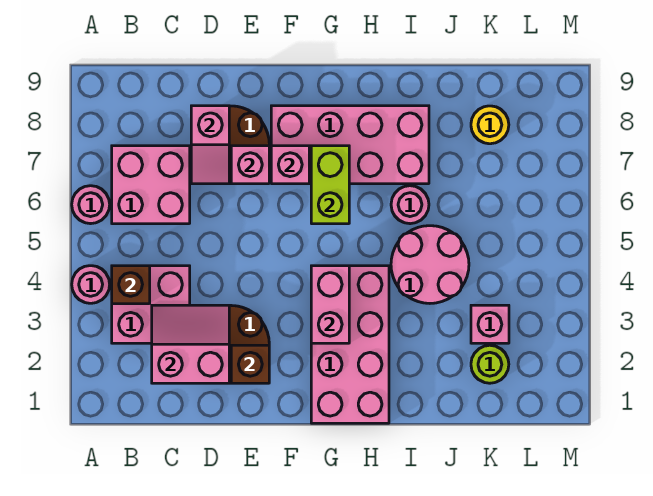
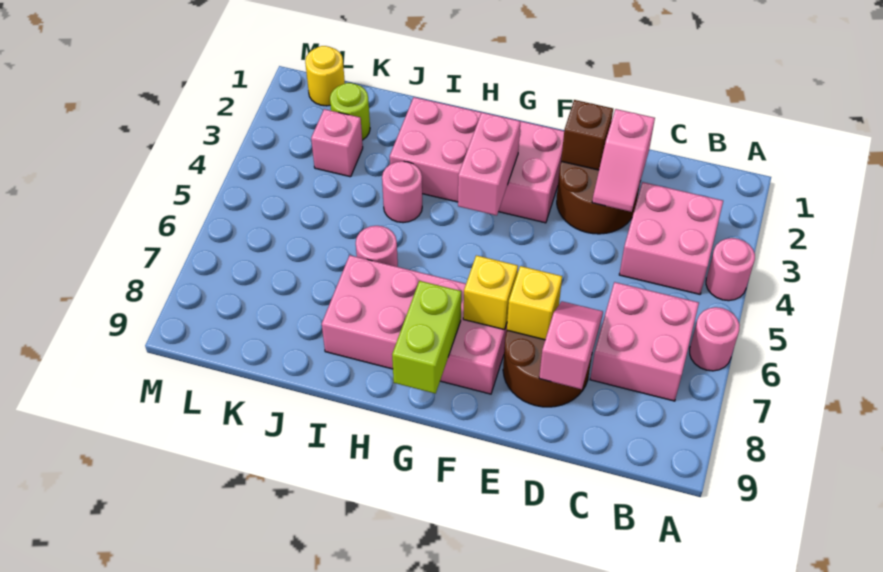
brown brick B4 level 2 -> none
pink slope C2:D3 level 2 top 2 -> pink slope D2:D3 level 2 top 2
pink brick E7 level 2 -> yellow brick E7 level 2
pink brick F7 level 2 -> yellow brick F7 level 2
pink brick G1:H4 level 1 -> pink brick F2:I3 level 1
lime brick G6:G7 level 2 -> lime brick G8:G9 level 2
pink round brick I4:J5 level 1 -> pink round brick I4 level 1
yellow round brick K8 level 1 -> yellow round brick L1 level 1

